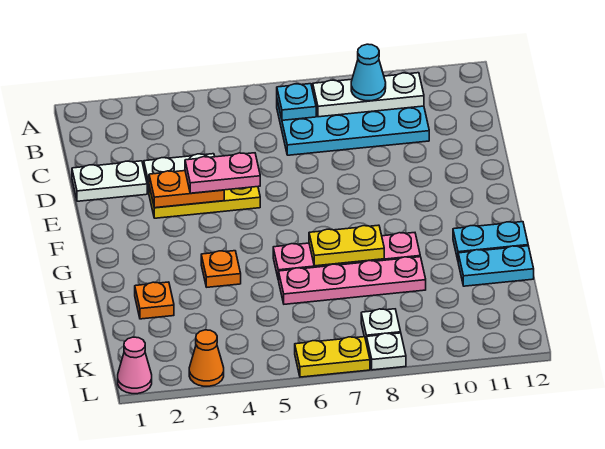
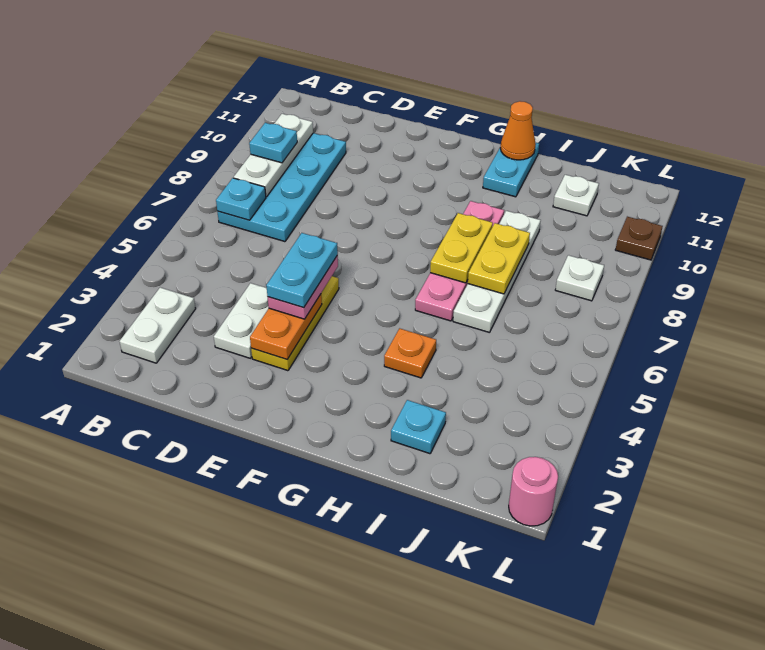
cyan cone B9 level 3 -> cyan plate B9 level 3
white plate D1:D2 level 1 -> white plate B2:B3 level 1
orange plate I2 level 1 -> cyan plate I2 level 1
pink plate I6:I9 level 1 -> white plate I6:I9 level 1
cyan plate I11:I12 level 1 -> cyan plate E4:E5 level 4
pink cone L1 level 1 -> pink round brick L1 level 1
orange cone L3 level 1 -> orange cone H12 level 2
yellow plate L6:L7 level 1 -> yellow plate I7:I8 level 2
white plate L8 level 1 -> white plate J11 level 1
none -> brown plate L10 level 1

